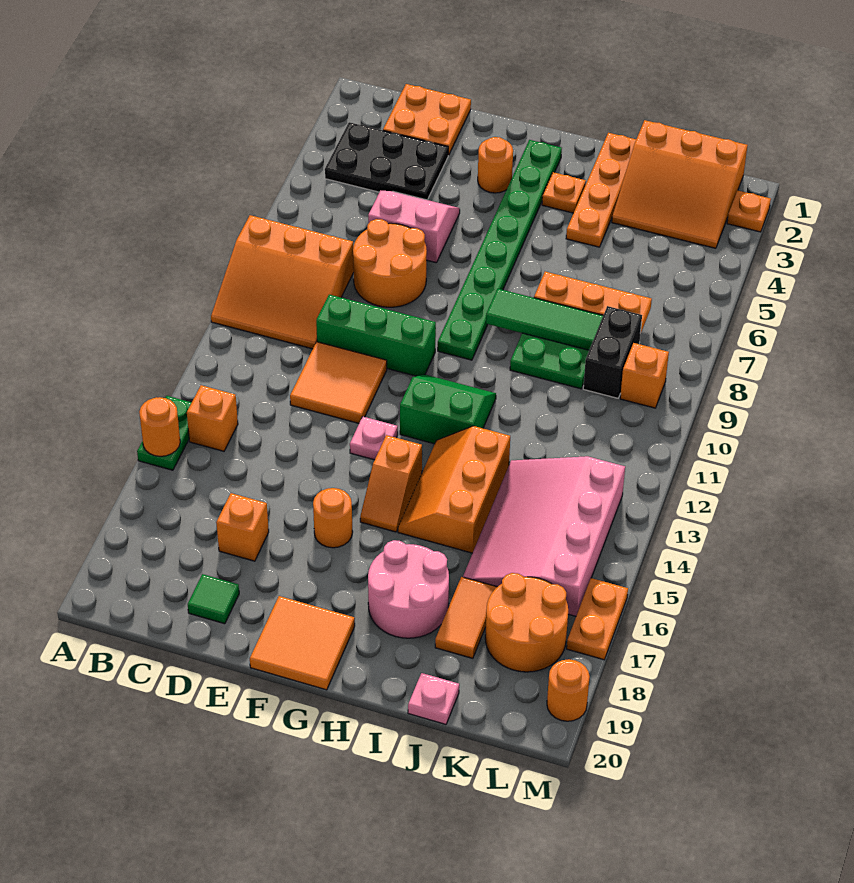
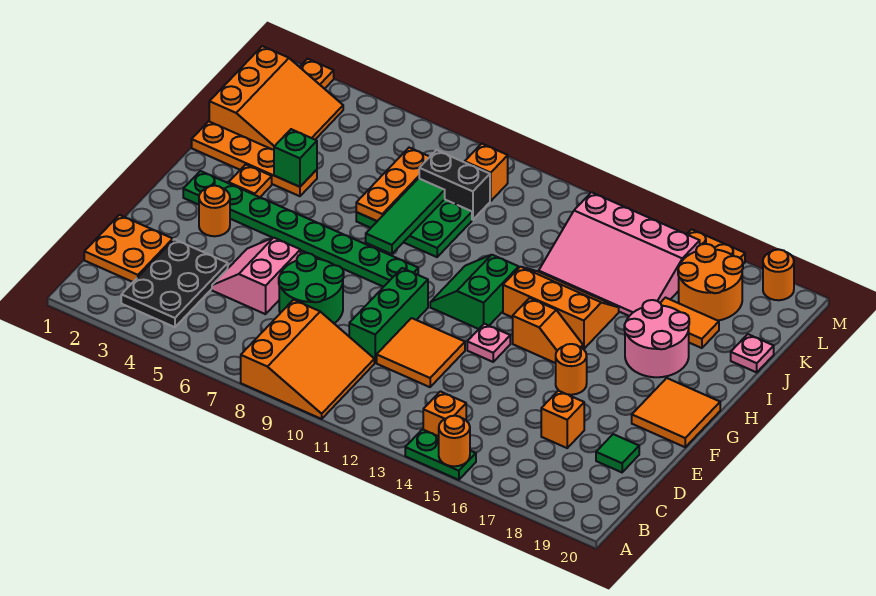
orange round brick D7:E8 level 1 -> green round brick D7:E8 level 1
orange slope H13:I15 level 1 top I -> orange slope H13:I15 level 1 top H
none -> green brick I4 level 2

